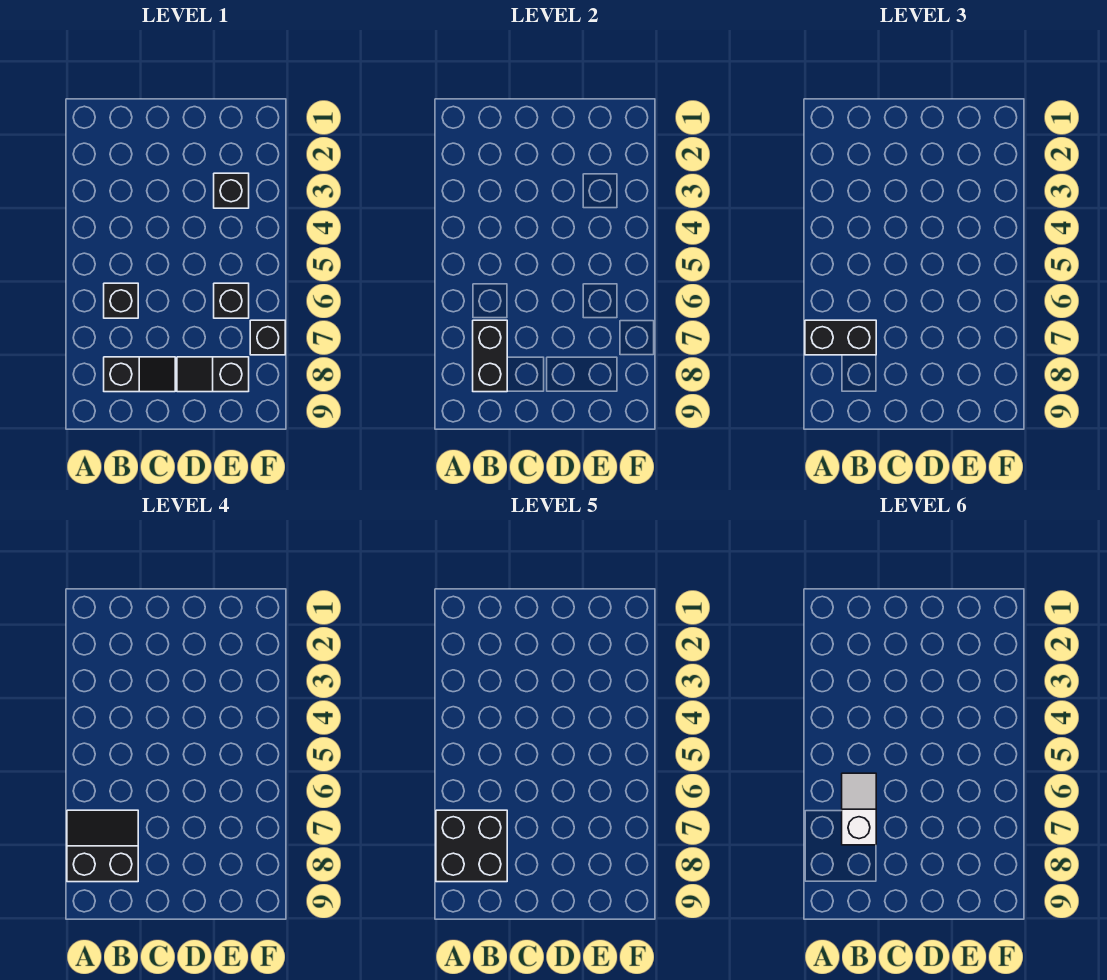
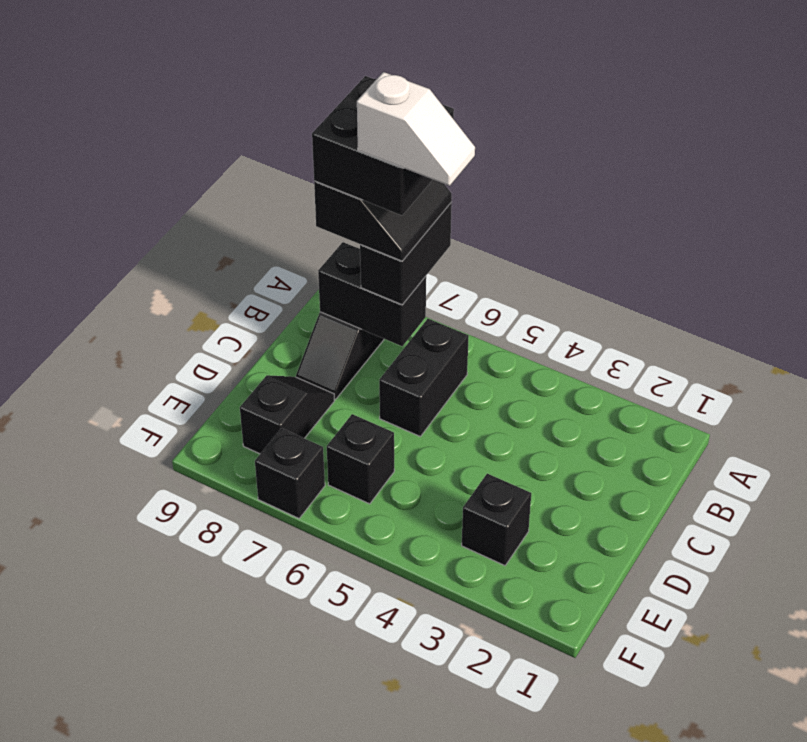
black brick B6 level 1 -> black brick B6:C6 level 1

